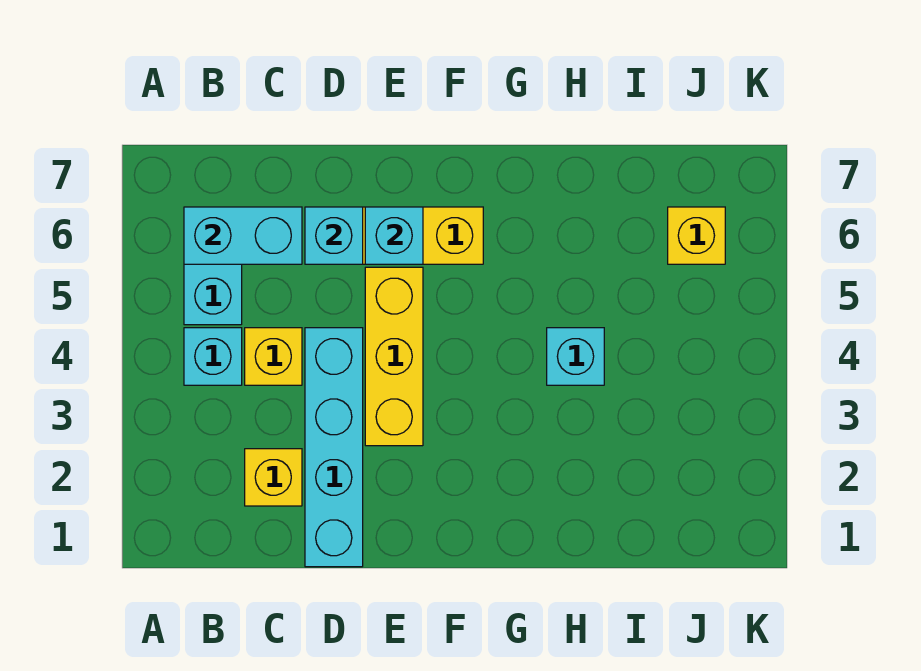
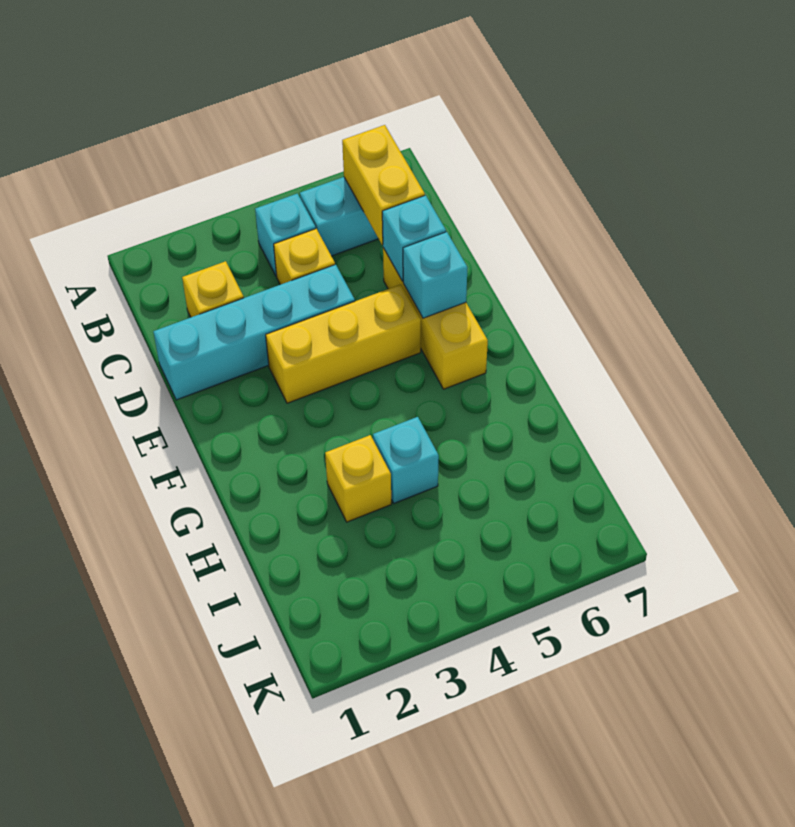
cyan brick B6:C6 level 2 -> yellow brick B6:C6 level 2
yellow brick J6 level 1 -> yellow brick H3 level 1

